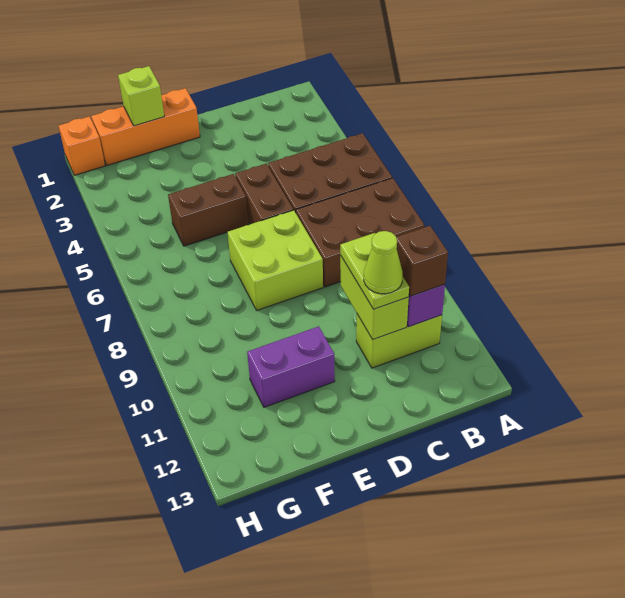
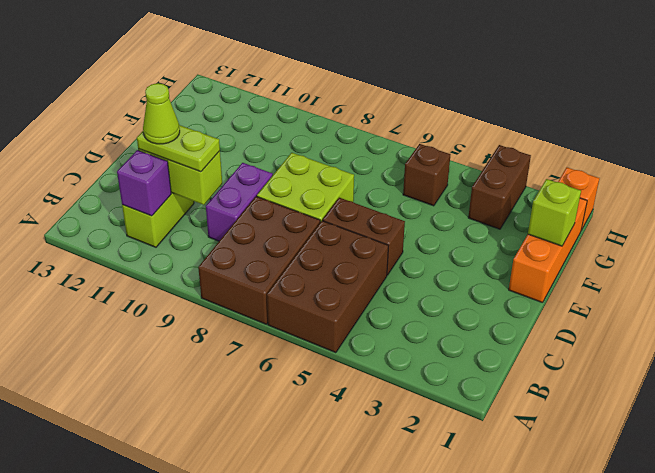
brown brick B11 level 3 -> brown brick G5 level 1
brown brick E5:F5 level 1 -> brown brick G3:H3 level 1
purple brick E11:F11 level 1 -> purple brick C9:D9 level 1

